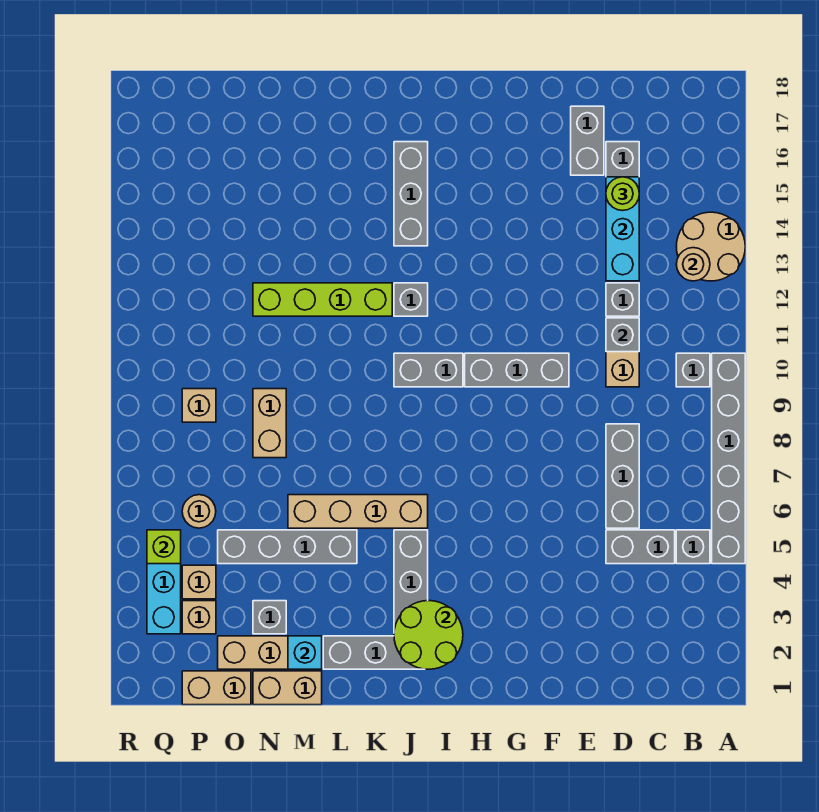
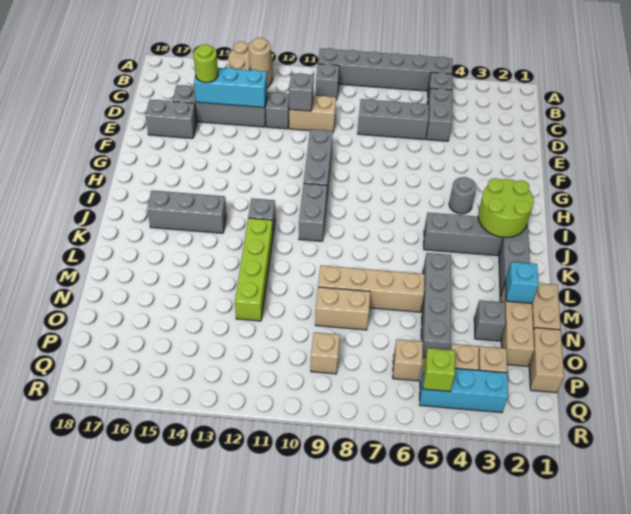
none -> grey round brick H4 level 1
tan brick J6:M6 level 1 -> tan brick M6:M9 level 1
tan round brick P6 level 1 -> tan brick P6 level 1

